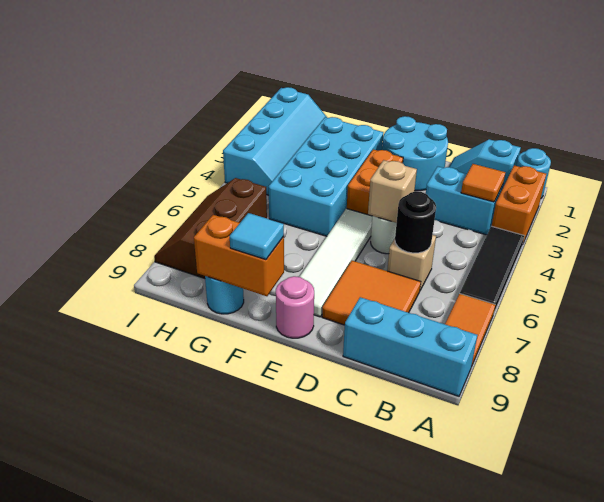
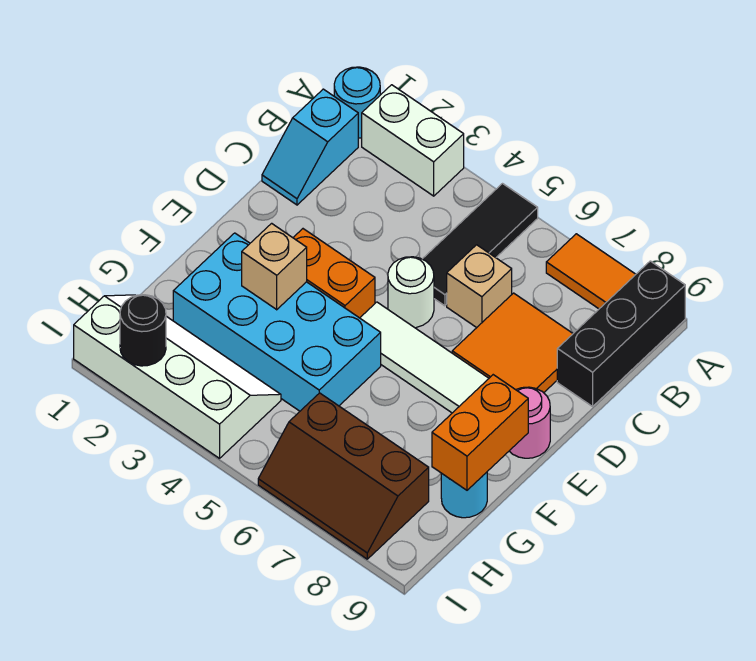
orange brick A2:A3 level 1 -> white brick A2:A3 level 1
black tile A4:A6 level 1 -> black tile A5:C5 level 1
cyan brick A9:C9 level 1 -> black brick A9:C9 level 1
cyan brick B3:C3 level 1 -> none
orange tile B3 level 2 -> none
black round brick C6 level 2 -> black round brick I2 level 2
cyan round brick D1:E2 level 1 -> none
tan brick D5 level 2 -> tan brick F3 level 2
cyan tile F9 level 3 -> none
cyan slope H1:I4 level 1 top I -> white slope H1:I4 level 1 top I

